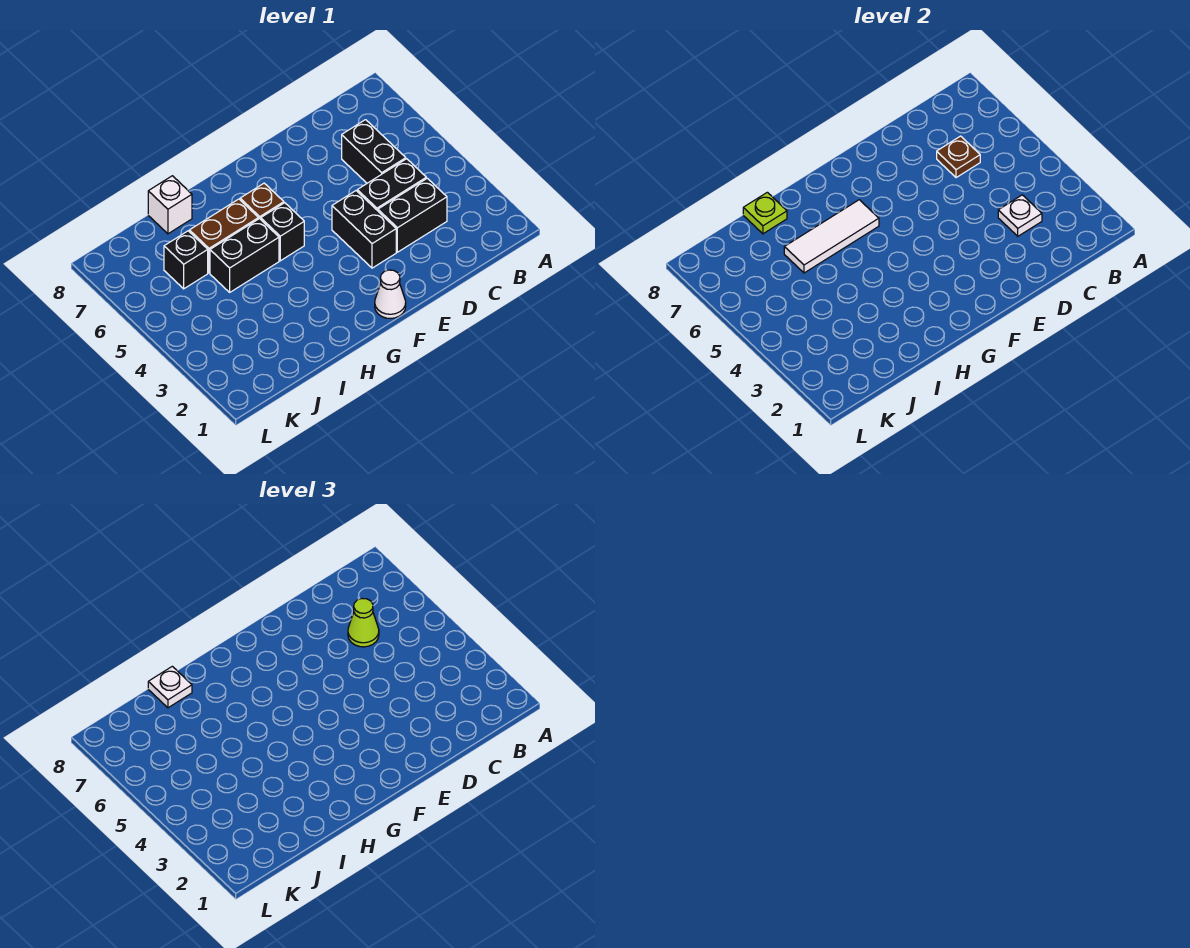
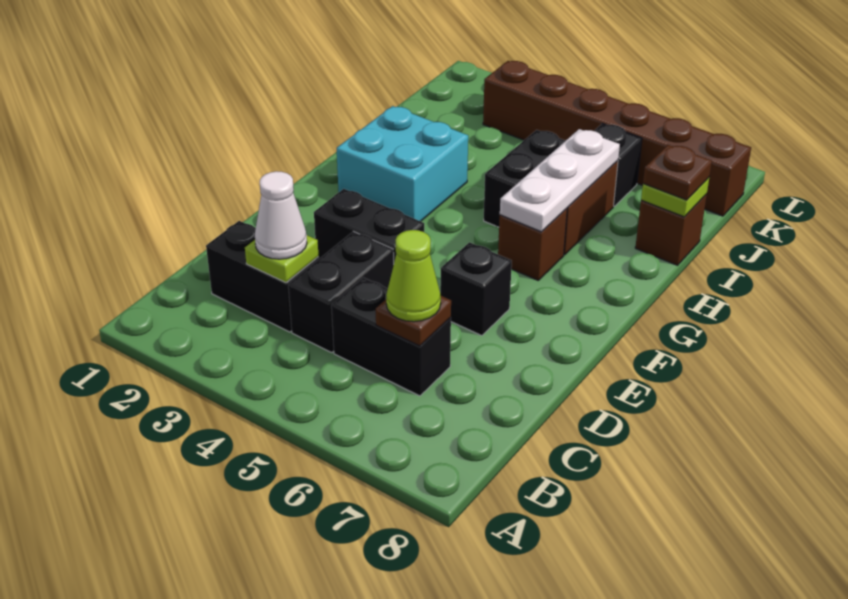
black brick C3:D3 level 1 -> black brick C2:C3 level 1
white plate C3 level 2 -> lime plate C3 level 2
white cone F1 level 1 -> white cone C3 level 3
none -> cyan brick G2:H3 level 1
black brick G5 level 1 -> black brick E6 level 1
white tile G6:I6 level 2 -> white plate G6:I6 level 2
white brick I8 level 1 -> brown brick I8 level 1
white plate I8 level 3 -> brown plate I8 level 3
none -> brown brick K3:K8 level 1

